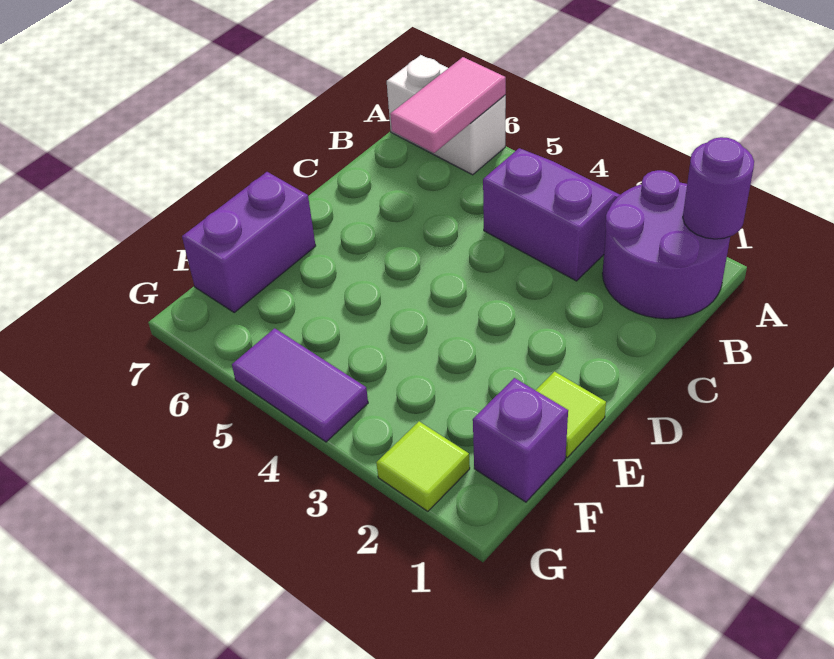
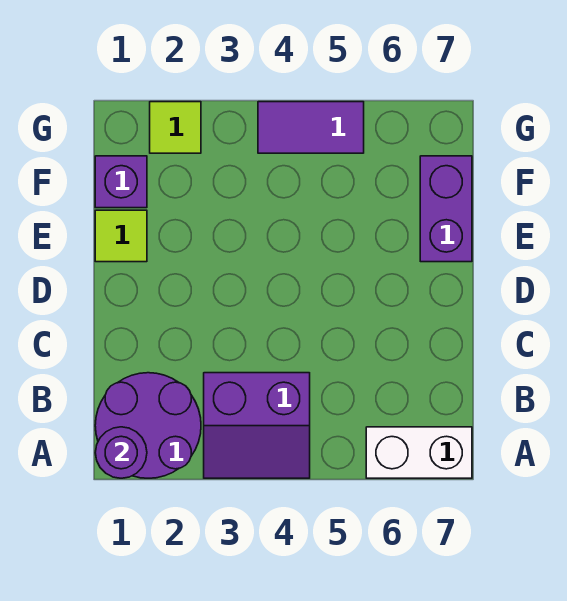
pink tile A6:B6 level 2 -> none

